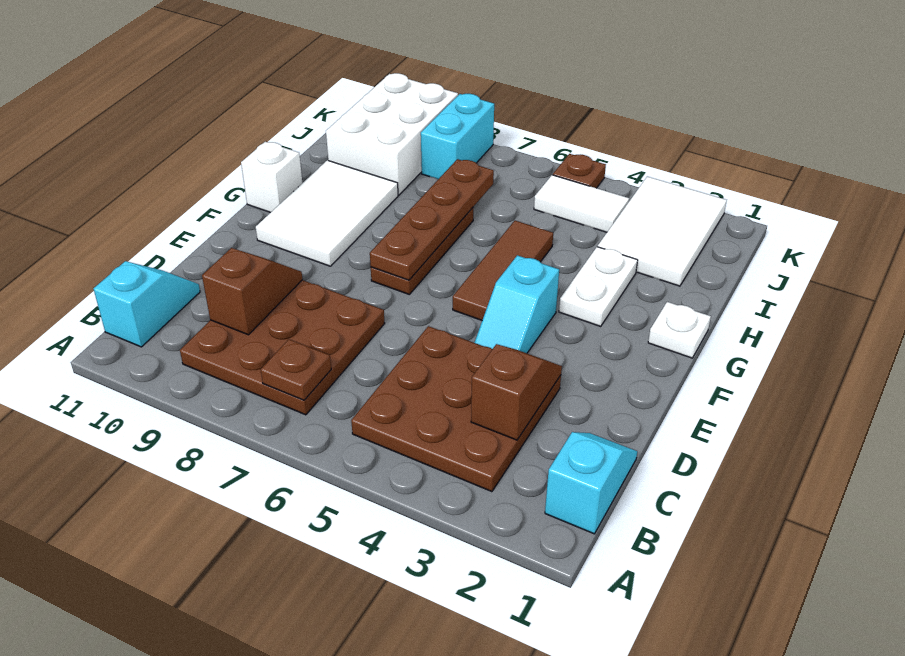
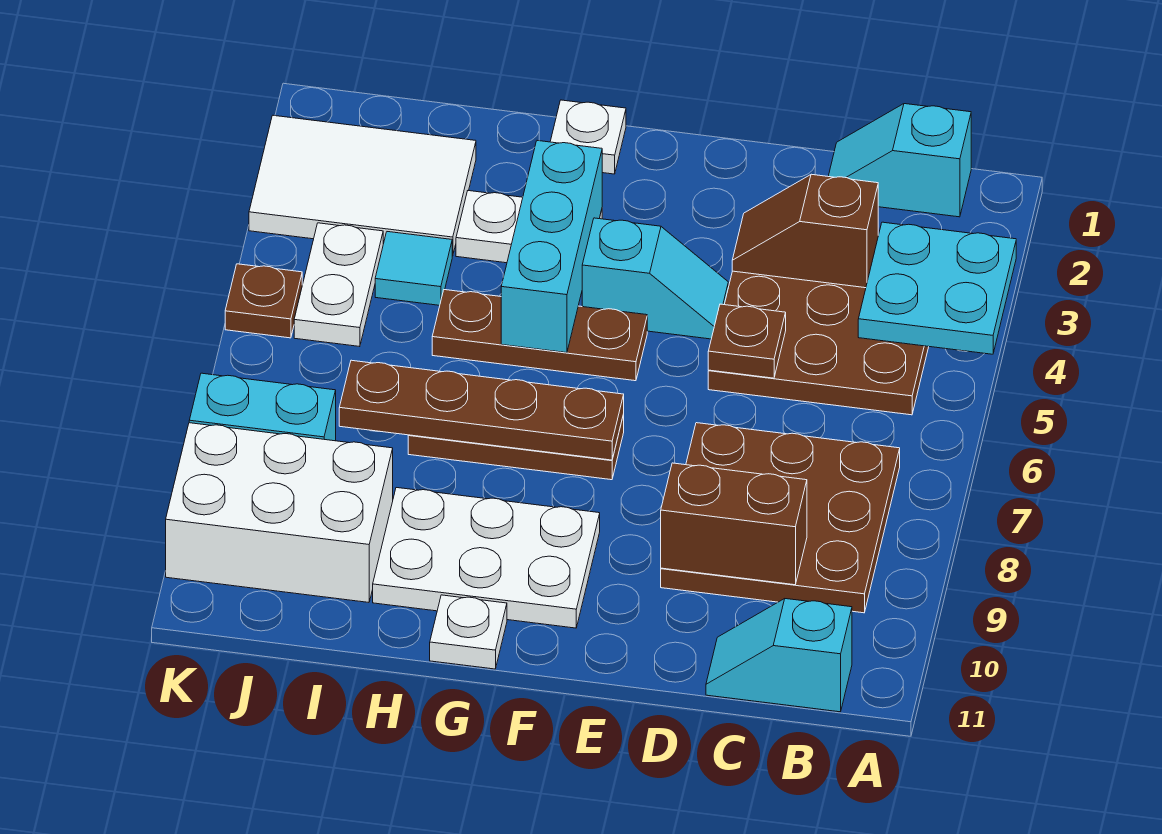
none -> cyan plate A3:B4 level 2
brown plate B7 level 2 -> brown plate D5 level 2
brown slope C9:D9 level 2 top C -> brown brick C9:D9 level 2
brown tile F5:H5 level 1 -> brown plate F5:H5 level 1
white tile F9:H10 level 1 -> white plate F9:H10 level 1
none -> cyan brick G3:G5 level 2
white brick G11 level 1 -> white plate G11 level 1
none -> cyan tile I4 level 1
white tile J4:J5 level 1 -> white plate J4:J5 level 1

